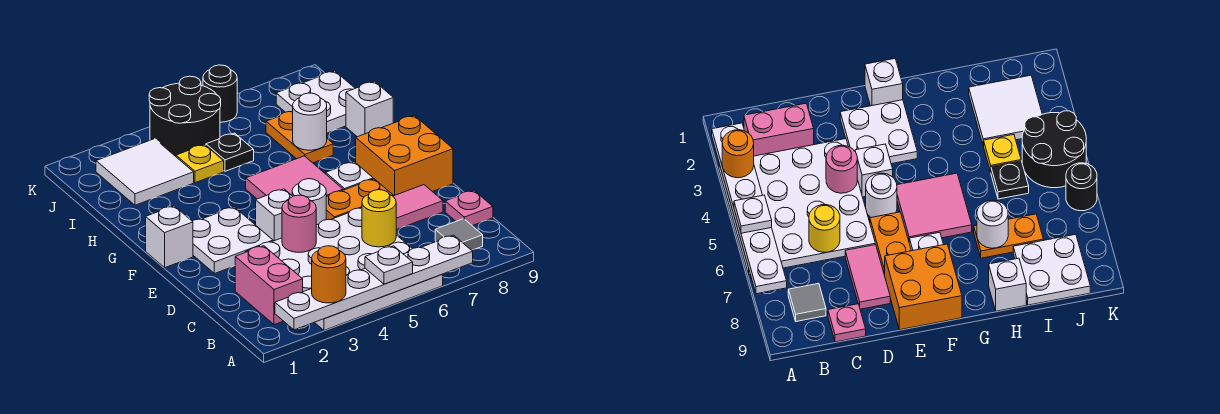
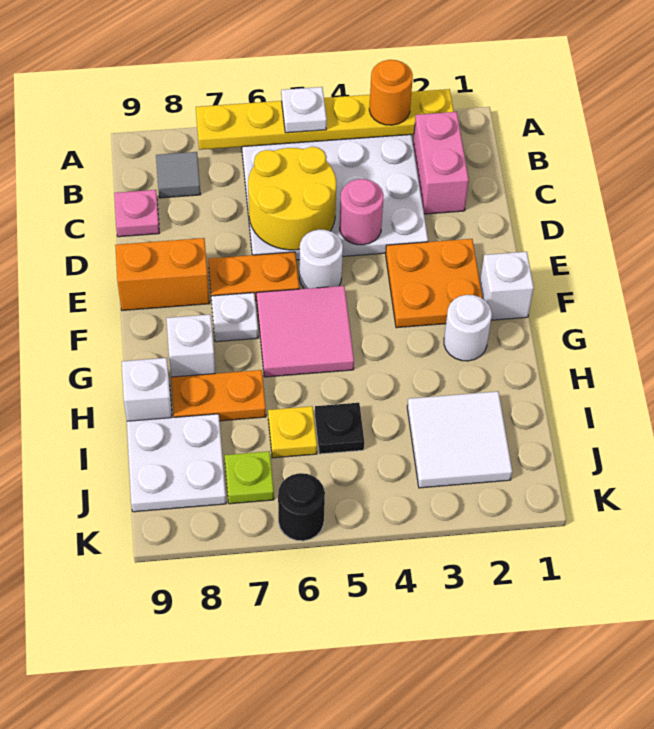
white plate A2:A7 level 2 -> yellow plate A2:A7 level 2
yellow round brick C6 level 2 -> yellow round brick C5:D6 level 2
pink tile D7:D8 level 1 -> none
white plate E2:F3 level 1 -> orange plate E2:F3 level 1
white brick E4 level 1 -> white brick G8 level 1
orange brick E8:F9 level 1 -> orange brick E8:E9 level 1
orange plate H7:I7 level 1 -> orange plate H7:H8 level 1
white round brick H7 level 2 -> white round brick G2 level 1
yellow plate I4 level 1 -> yellow plate I6 level 1
black round brick J4:K5 level 1 -> none
none -> lime plate J7 level 1

